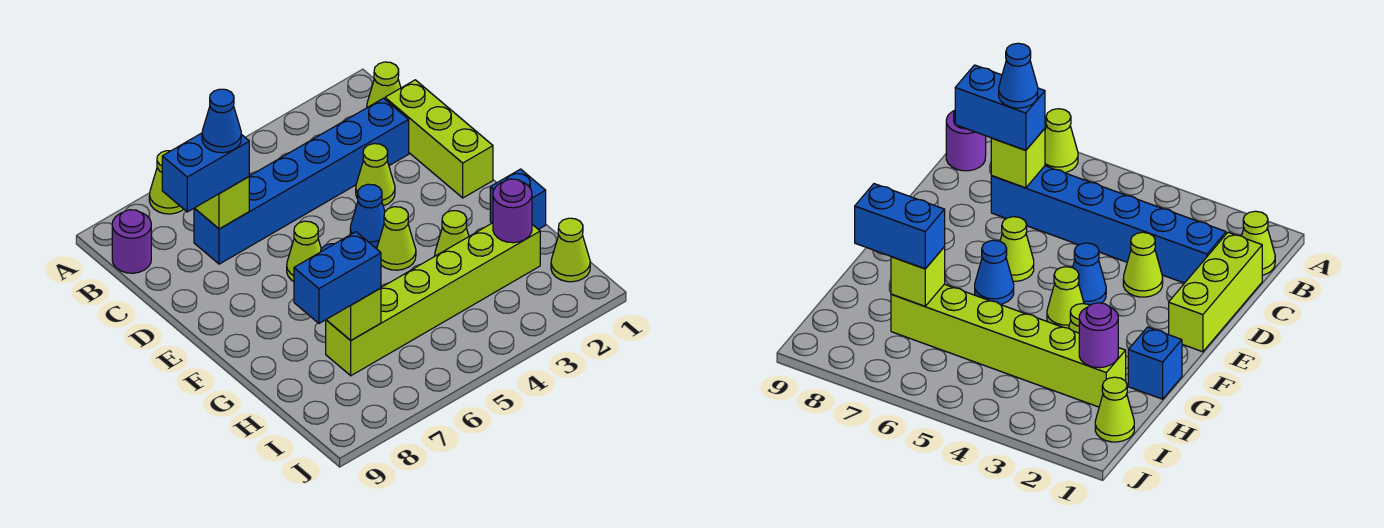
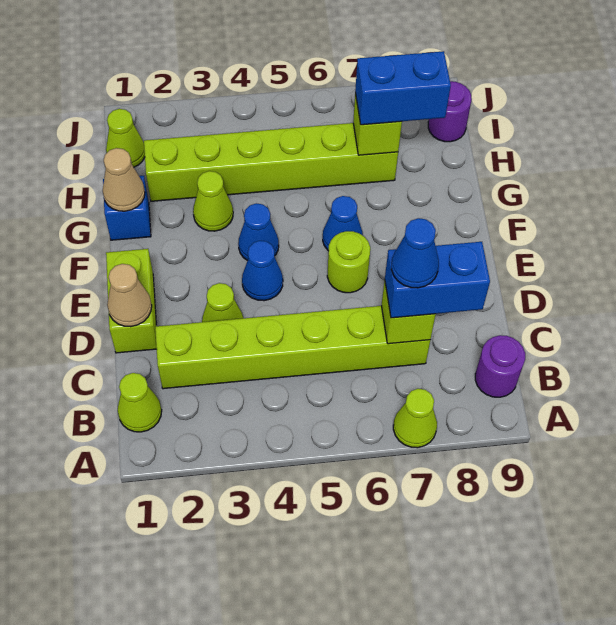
lime brick C1:E1 level 1 -> lime brick D1:E1 level 1
blue brick C2:C7 level 1 -> lime brick C2:C7 level 1
none -> tan cone D1 level 2
lime cone E6 level 1 -> lime round brick E6 level 1
lime cone F4 level 1 -> blue cone F4 level 1
none -> tan cone G1 level 2
purple round brick H2 level 2 -> purple round brick I9 level 1

